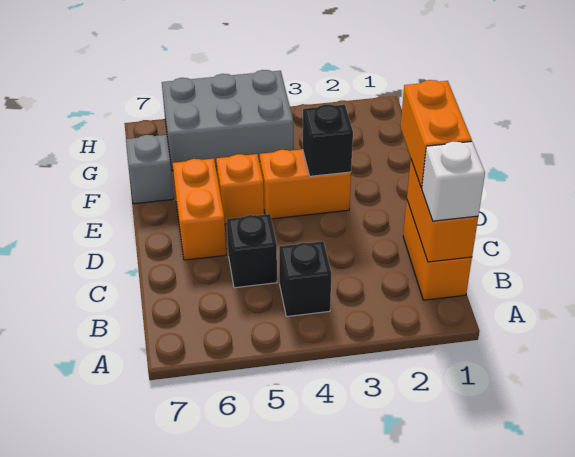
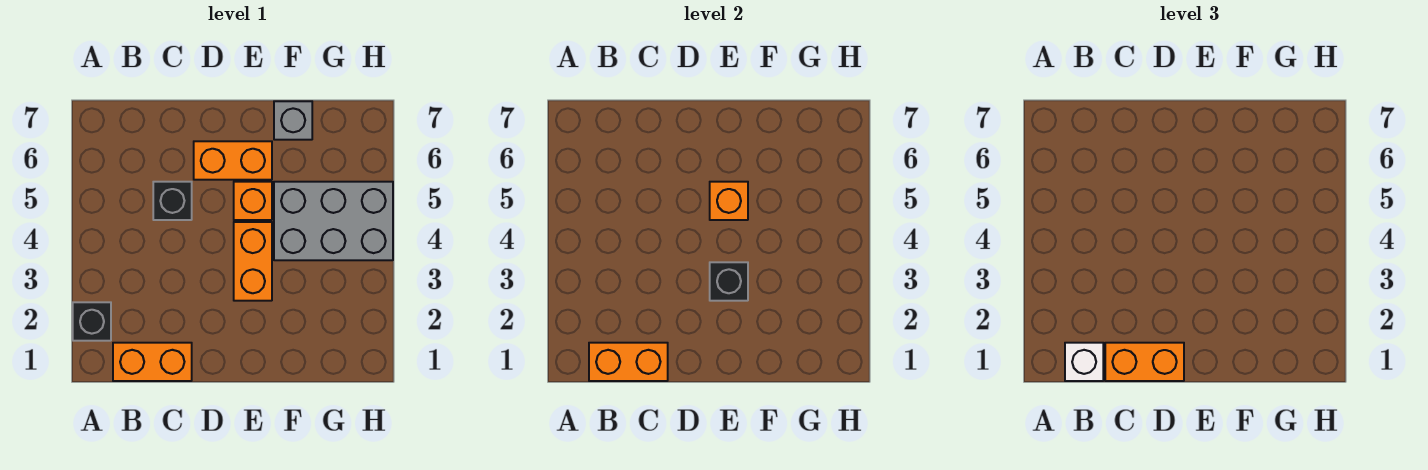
black brick B4 level 1 -> black brick A2 level 1
none -> orange brick E5 level 2
grey brick G4:H6 level 1 -> grey brick F4:H5 level 1

